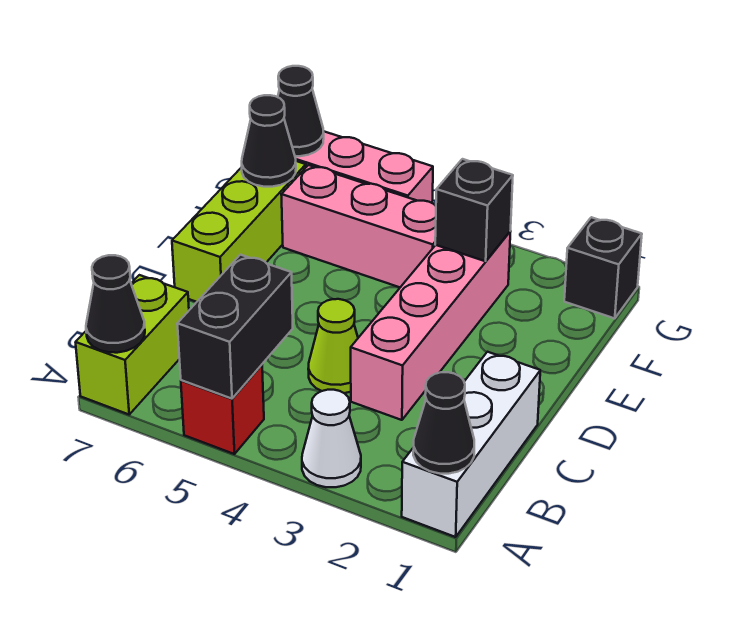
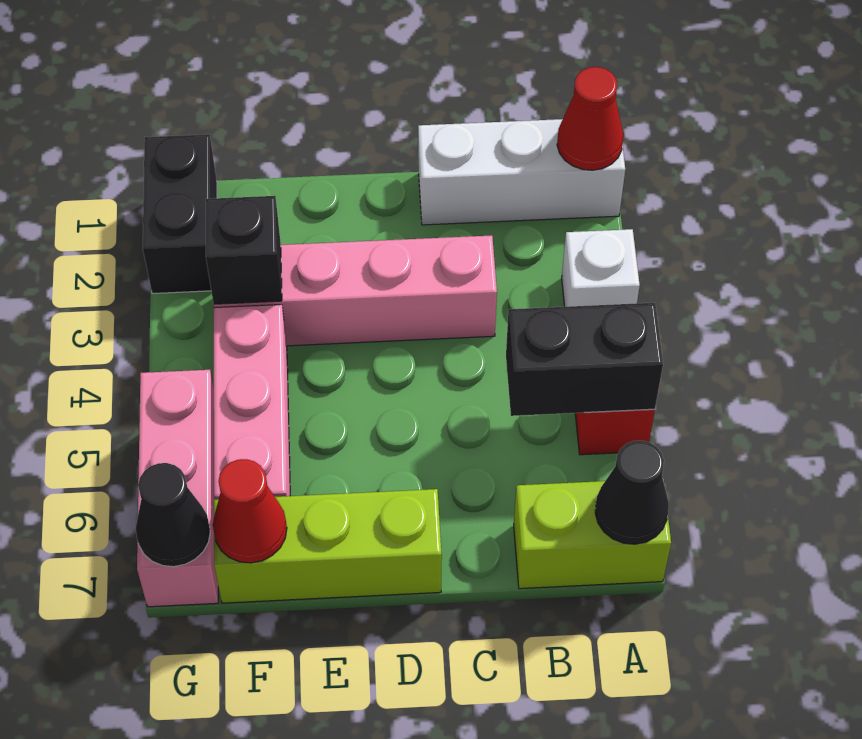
black cone A1 level 2 -> red cone A1 level 2
white cone A3 level 1 -> white brick A3 level 1
lime cone C4 level 1 -> none
black cone F7 level 2 -> red cone F7 level 2
black brick G1 level 1 -> black brick G1:G2 level 1

